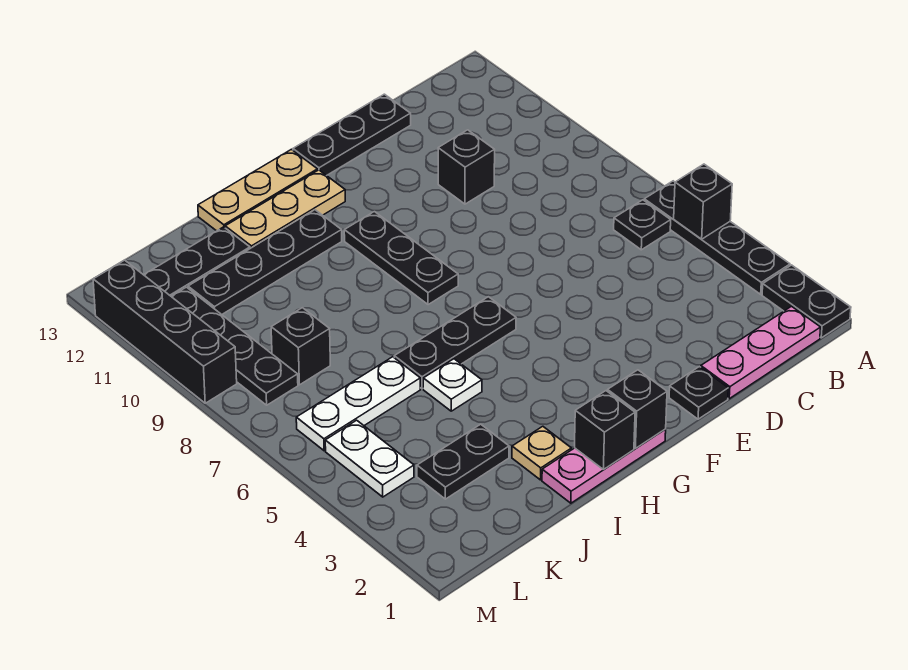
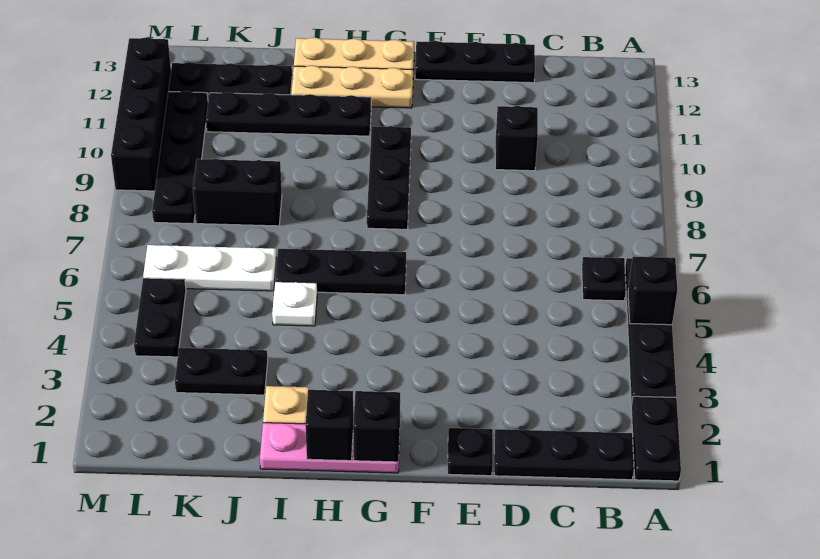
pink plate B1:D1 level 1 -> black plate B1:D1 level 1
black brick K8 level 1 -> black brick J8:K8 level 1
white plate L4:L5 level 1 -> black plate L4:L5 level 1

